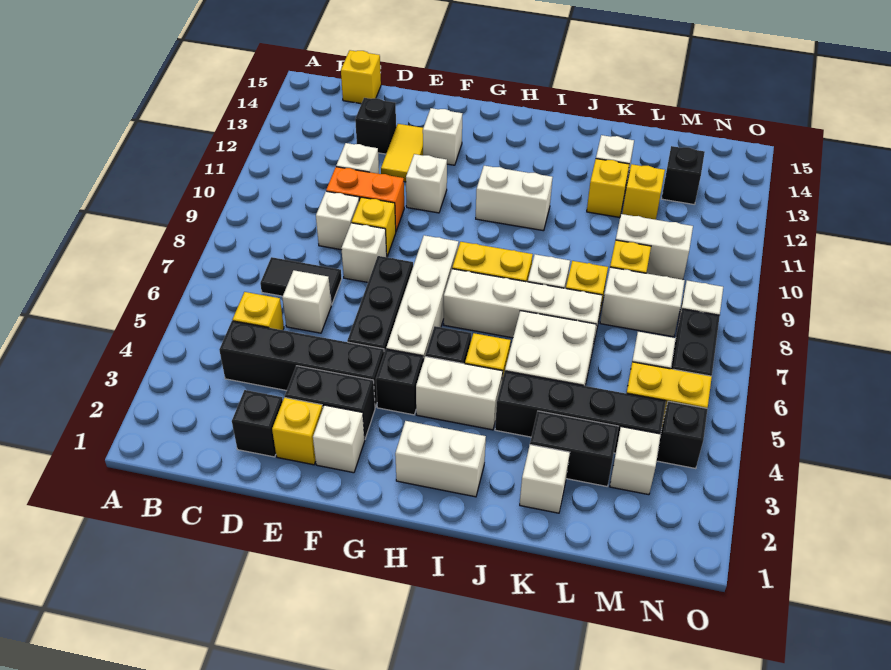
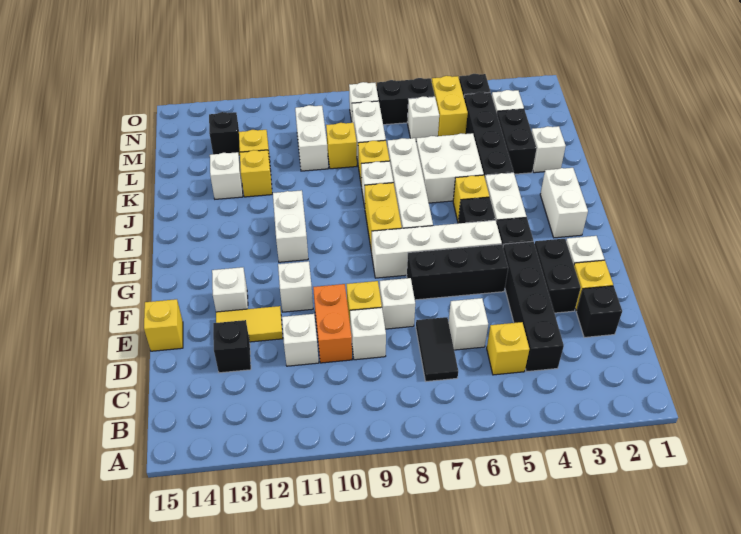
yellow brick C15 level 1 -> yellow brick E15 level 1

